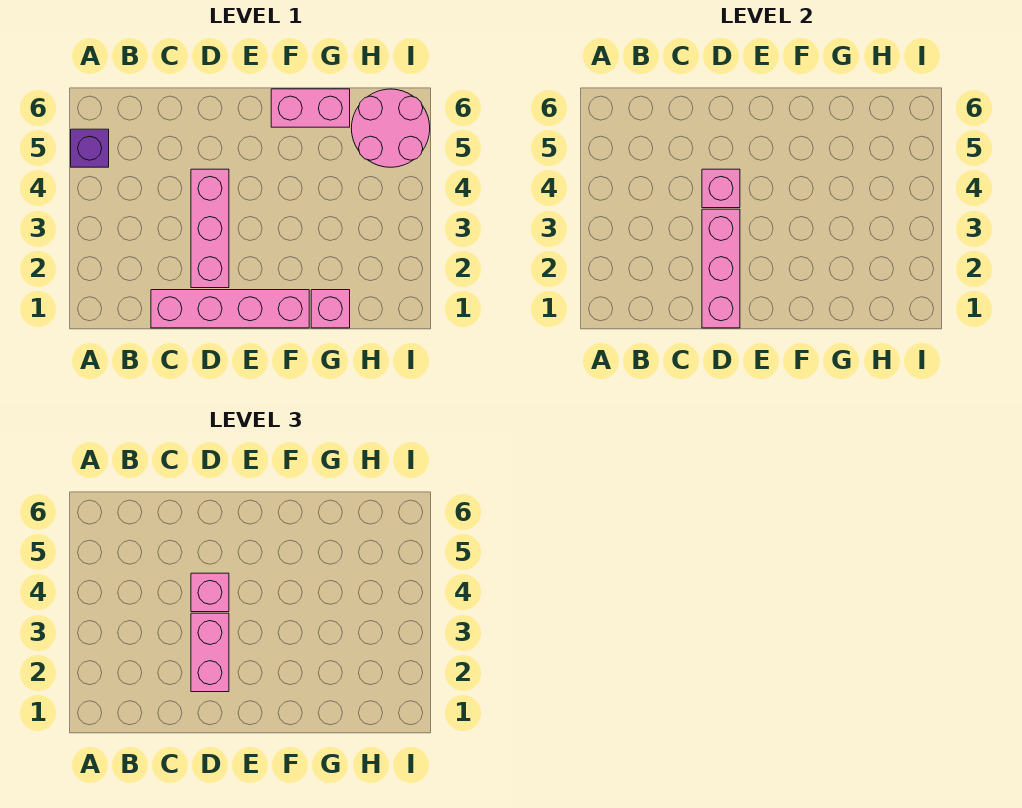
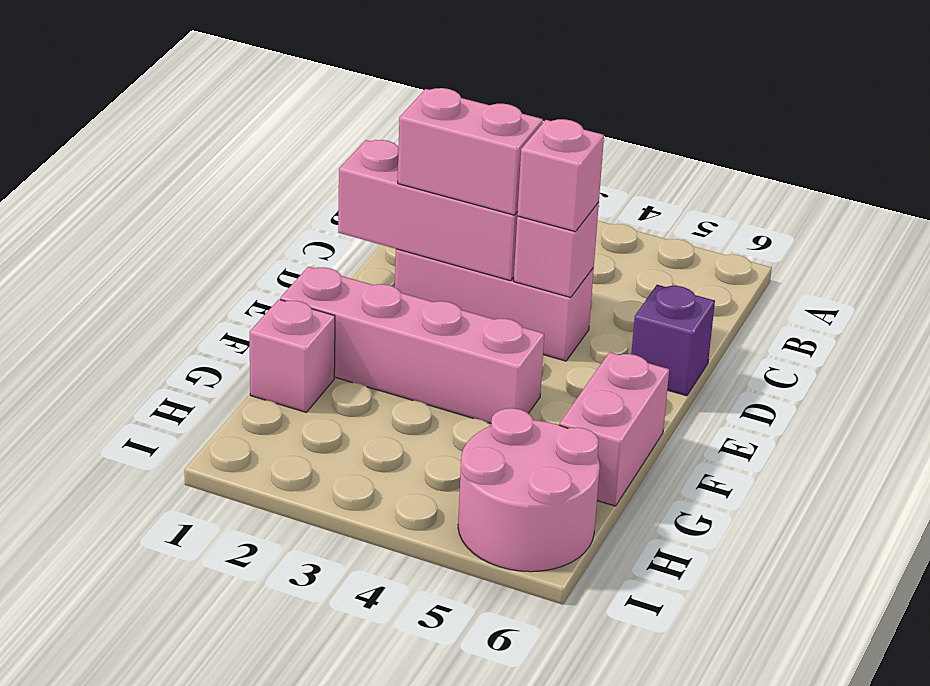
purple brick A5 level 1 -> purple brick D6 level 1
pink brick C1:F1 level 1 -> pink brick F1:F4 level 1

